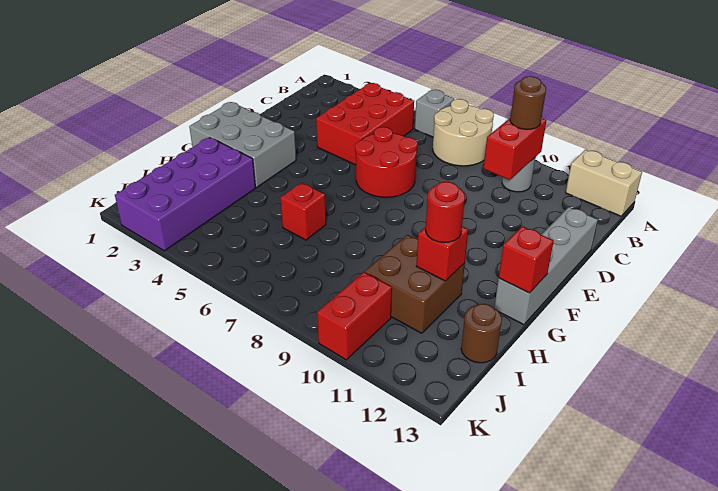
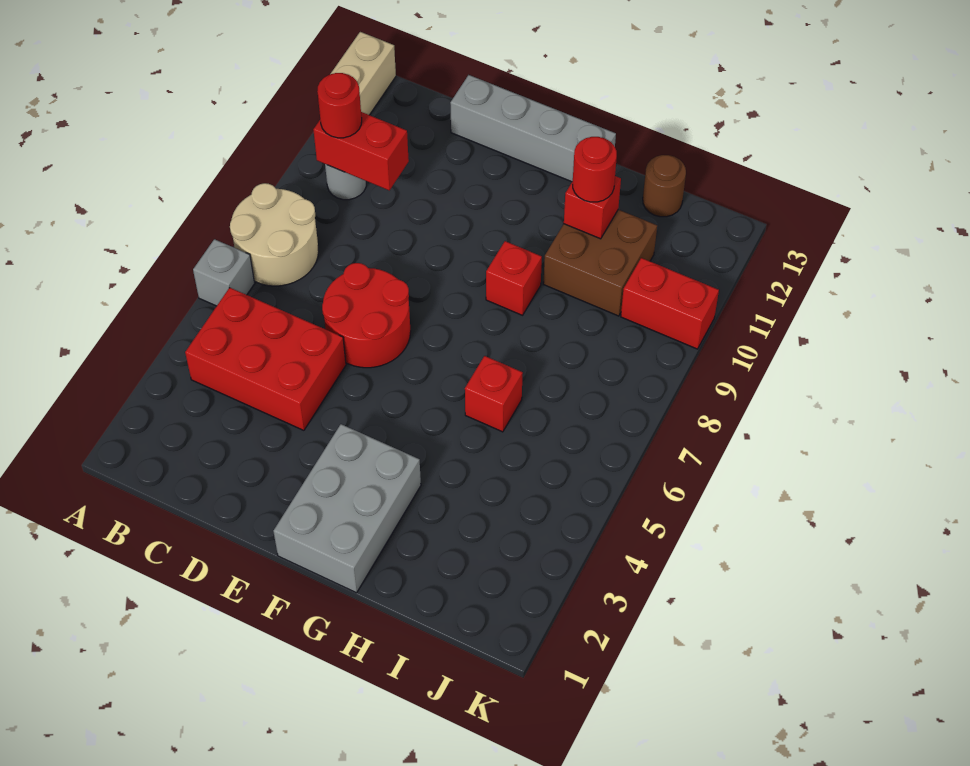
brown round brick B10 level 3 -> red round brick B10 level 3
red brick G13 level 2 -> red brick G9 level 1
purple brick H2:K3 level 1 -> none

